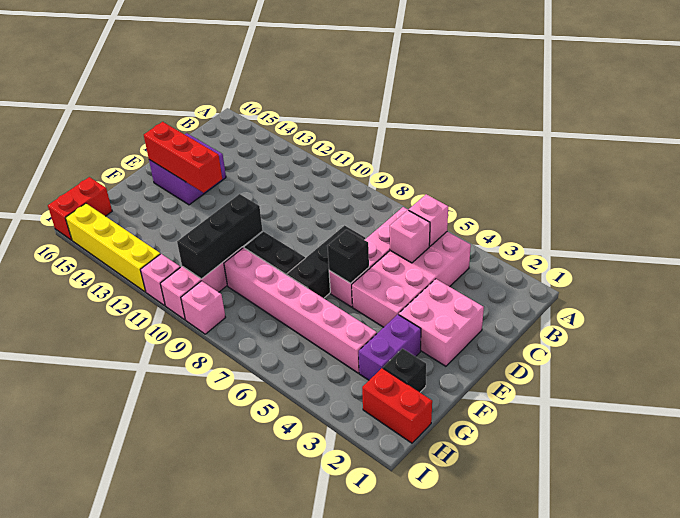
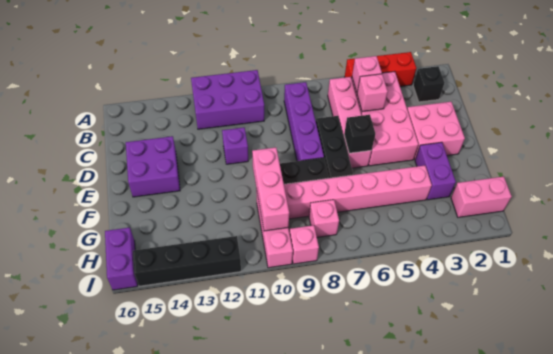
none -> purple brick A10:B12 level 1
none -> purple brick B8:E8 level 1
none -> purple brick D11 level 1
red brick E13:E15 level 2 -> red brick A3:A5 level 1
black brick F10:H10 level 2 -> pink brick F10:H10 level 2
black brick G2 level 1 -> black brick B2 level 1
red brick H1:H2 level 1 -> pink brick H1:H2 level 1
red brick H16:I16 level 1 -> purple brick H16:I16 level 1
pink brick I11 level 1 -> pink brick H8 level 1
yellow brick I12:I15 level 1 -> black brick I12:I15 level 1

